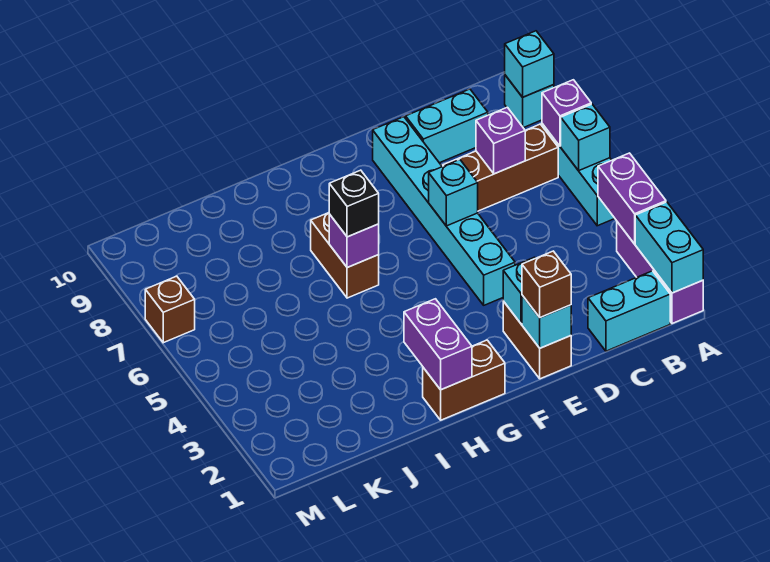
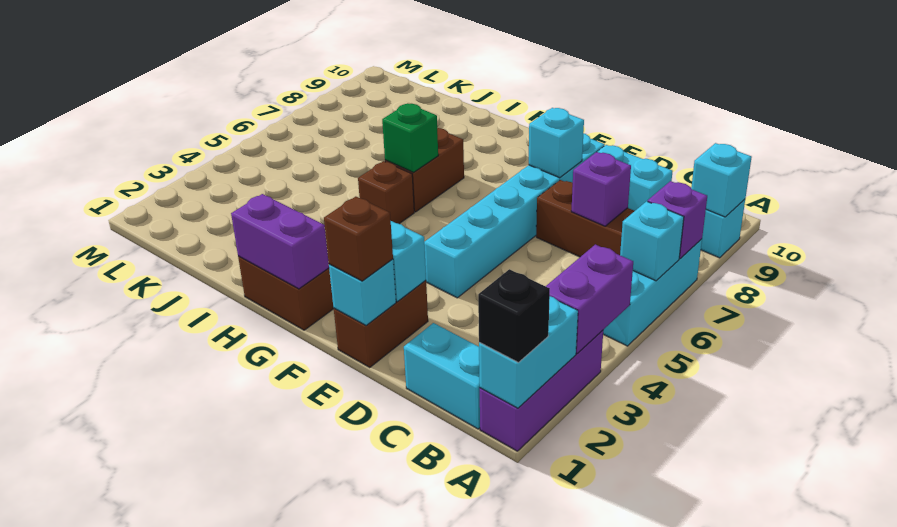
cyan brick E6 level 2 -> cyan brick E8 level 2
purple brick H1:H2 level 2 -> purple brick G1:H1 level 2
purple brick H6 level 2 -> green brick H6 level 2
black brick H6 level 3 -> black brick A1 level 3
brown brick M7 level 1 -> brown brick H5 level 1

